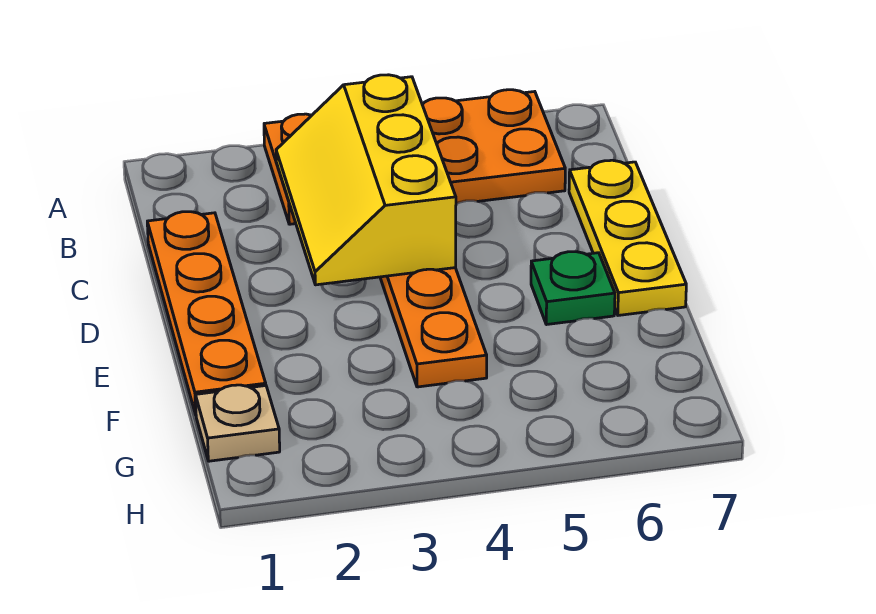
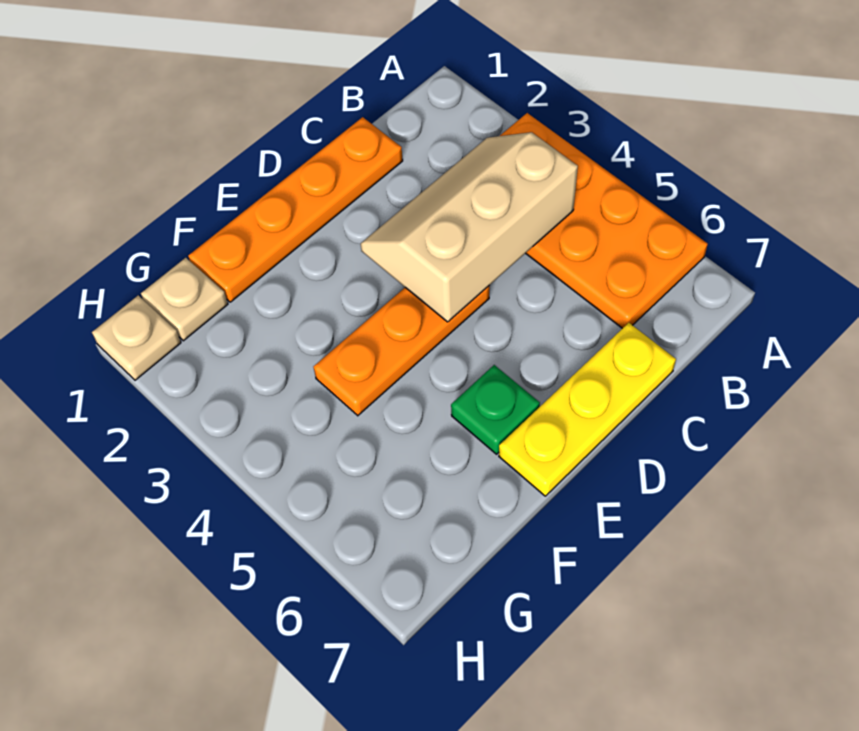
yellow slope B3:D4 level 2 top 4 -> tan slope B3:D4 level 2 top 4
none -> tan plate H1 level 1

